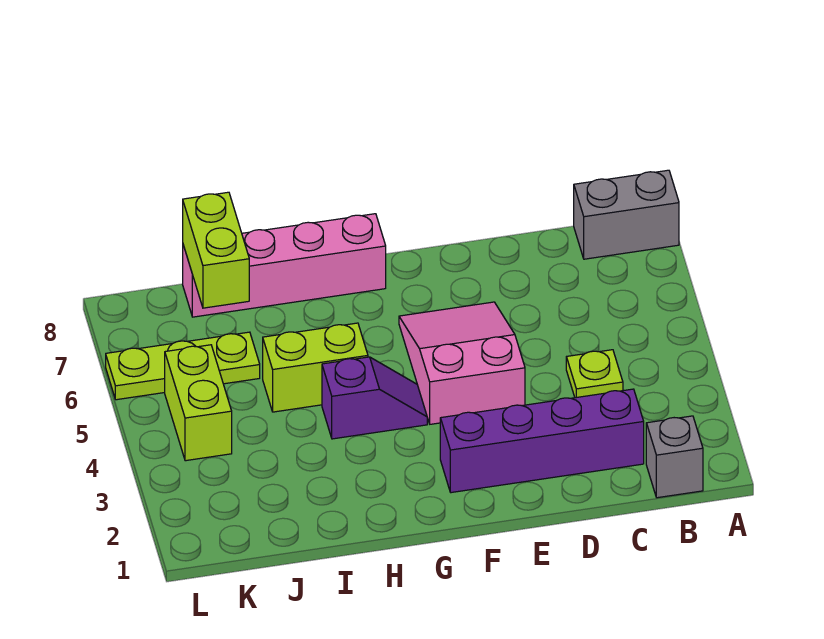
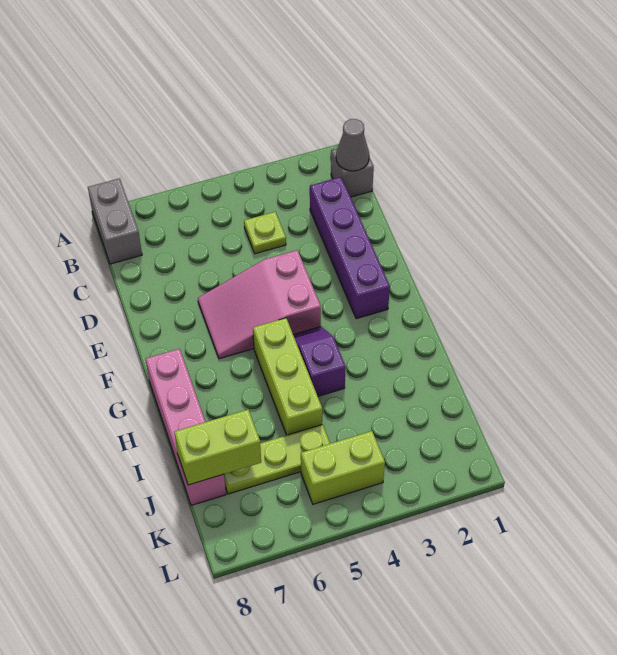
none -> grey cone B1 level 2
lime brick H5:I5 level 1 -> lime brick G5:I5 level 1
lime plate J6:L6 level 1 -> lime plate J5:J7 level 1

